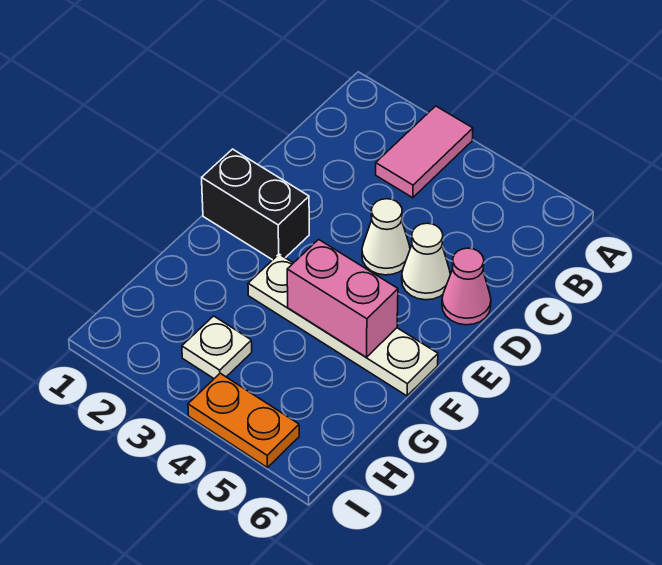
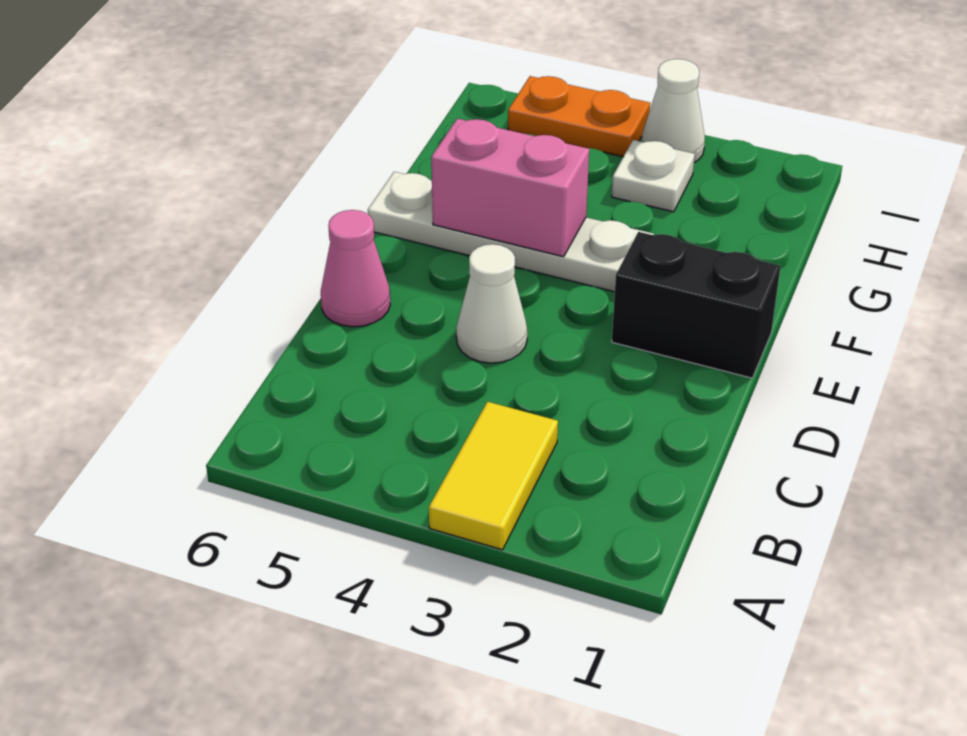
pink tile A3:B3 level 1 -> yellow tile A3:B3 level 1
white cone D5 level 1 -> white cone I3 level 1

